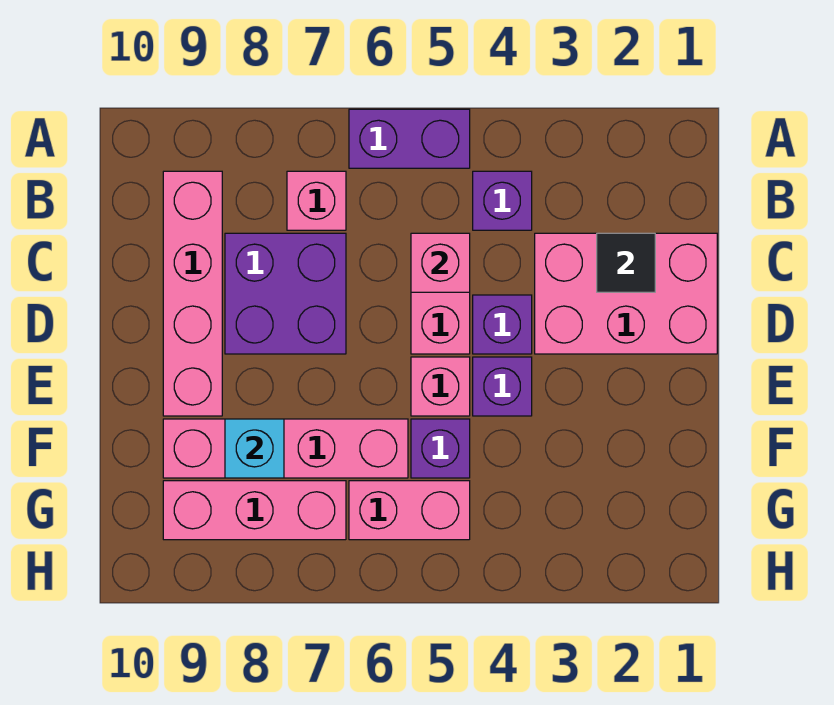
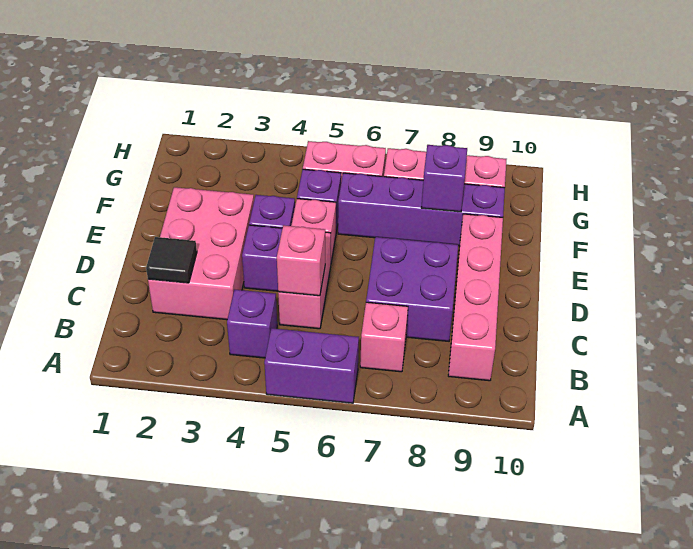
pink brick C1:D3 level 1 -> pink brick C2:E3 level 1
pink brick F6:F9 level 1 -> purple brick F6:F9 level 1
cyan brick F8 level 2 -> purple brick F8 level 2

